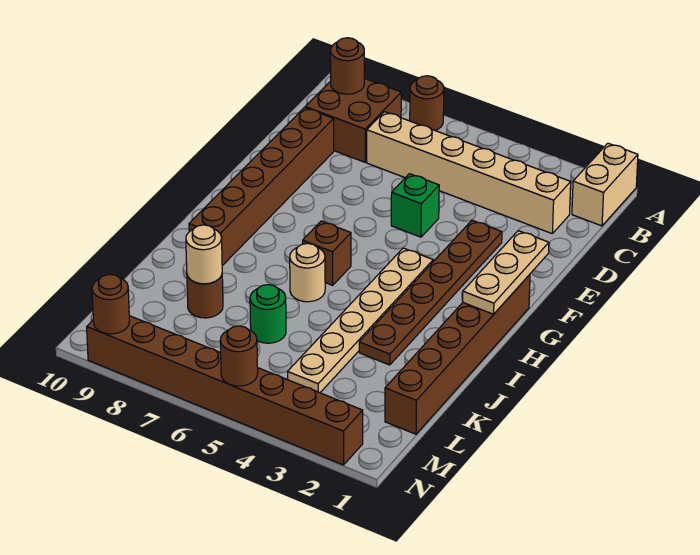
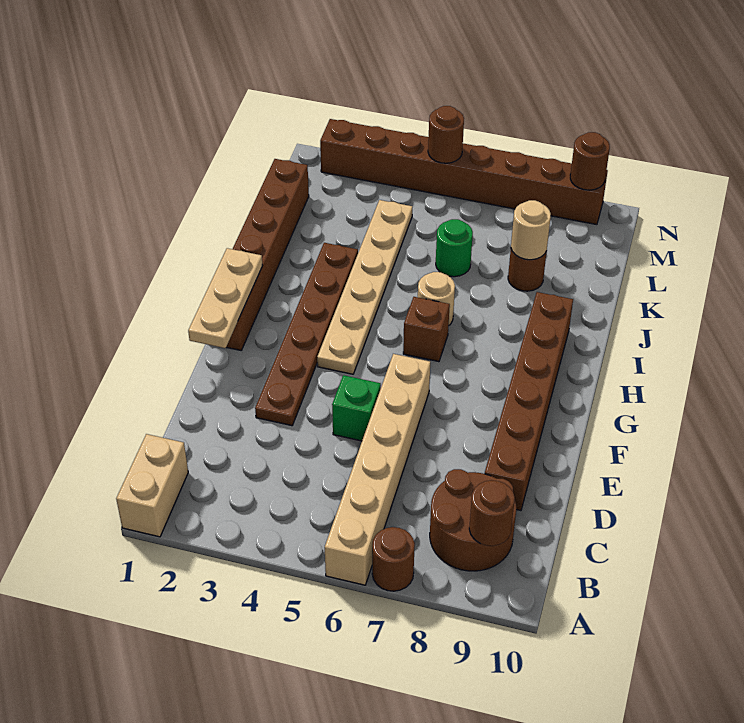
brown brick B8:C9 level 1 -> brown round brick B8:C9 level 1
tan brick C2:C7 level 1 -> tan brick A6:F6 level 1

